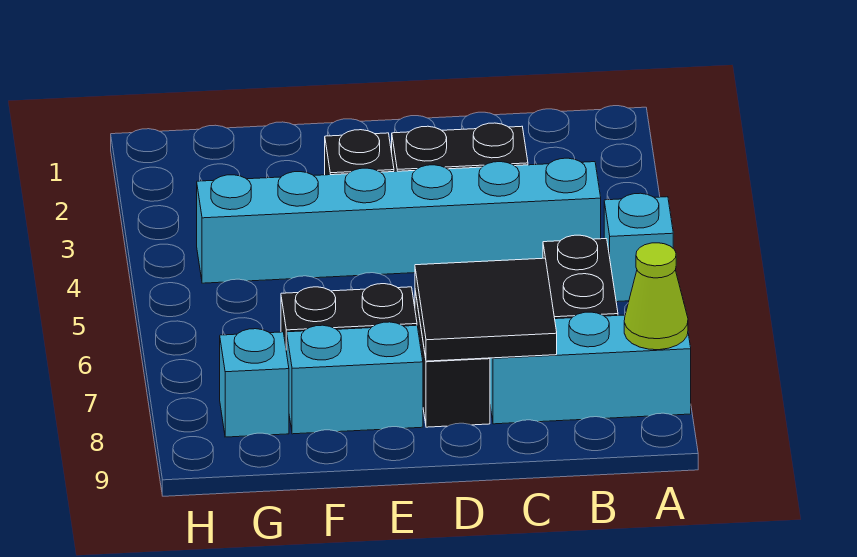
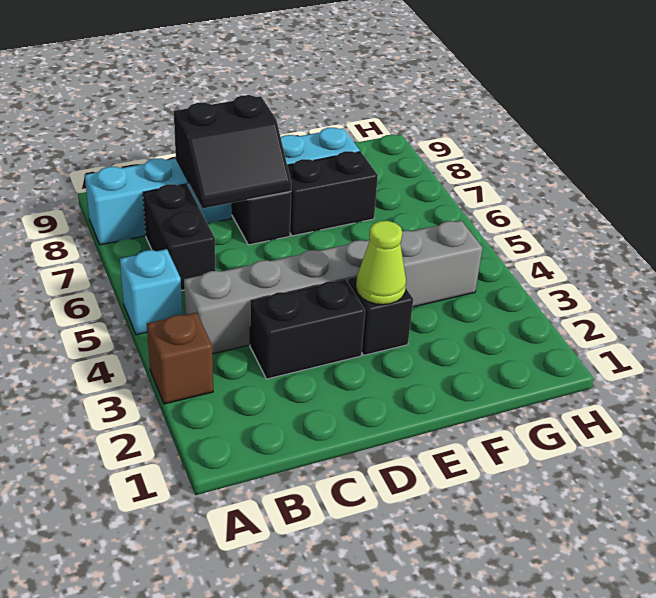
none -> brown brick A3 level 1
lime cone A8 level 2 -> lime cone E3 level 2
cyan brick B4:G4 level 1 -> grey brick B4:G4 level 1
black tile C7:D8 level 2 -> black slope C7:D8 level 2 top 8
cyan brick G8 level 1 -> none

